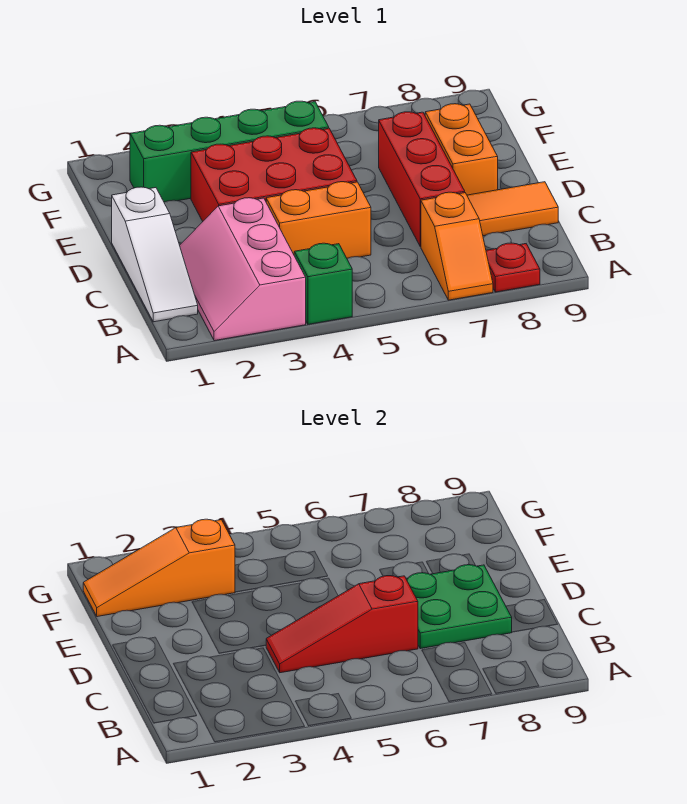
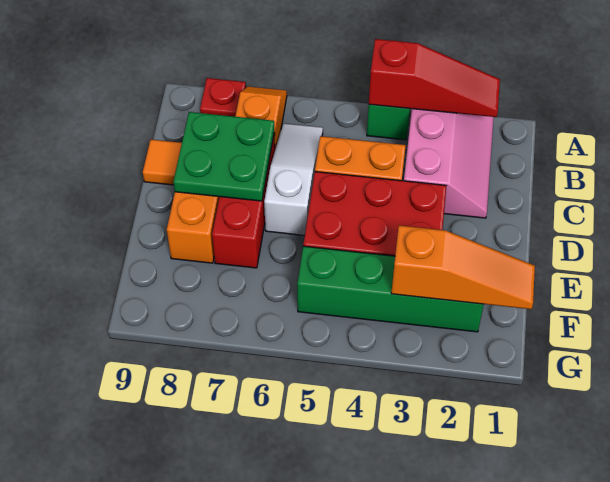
white slope B1:D1 level 1 top D -> white slope B6:D6 level 1 top D
red slope C4:C6 level 2 top 6 -> red slope A2:A4 level 2 top 4

